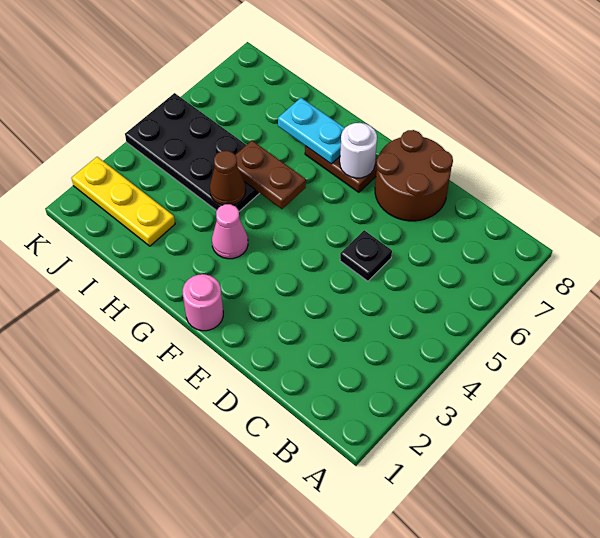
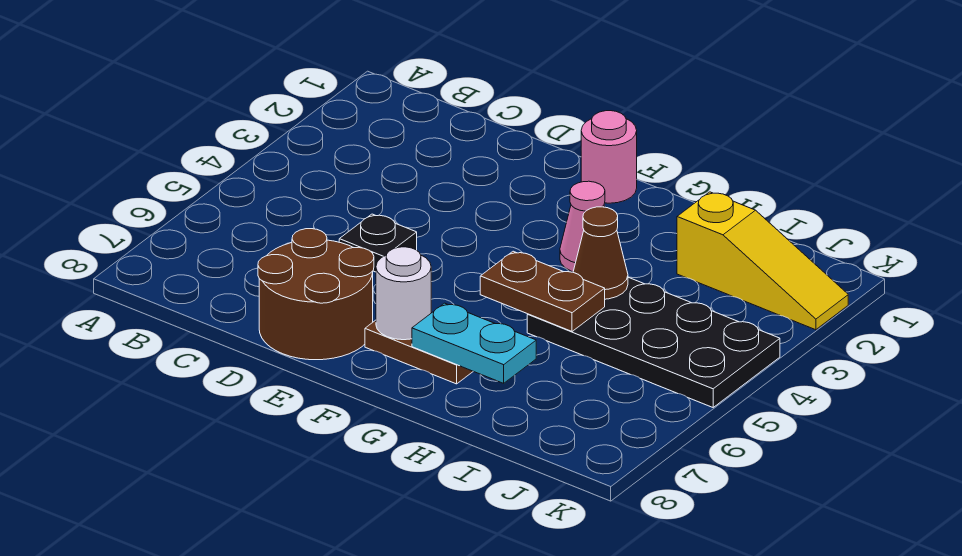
yellow plate I2:K2 level 1 -> yellow slope I2:K2 level 1 top I

